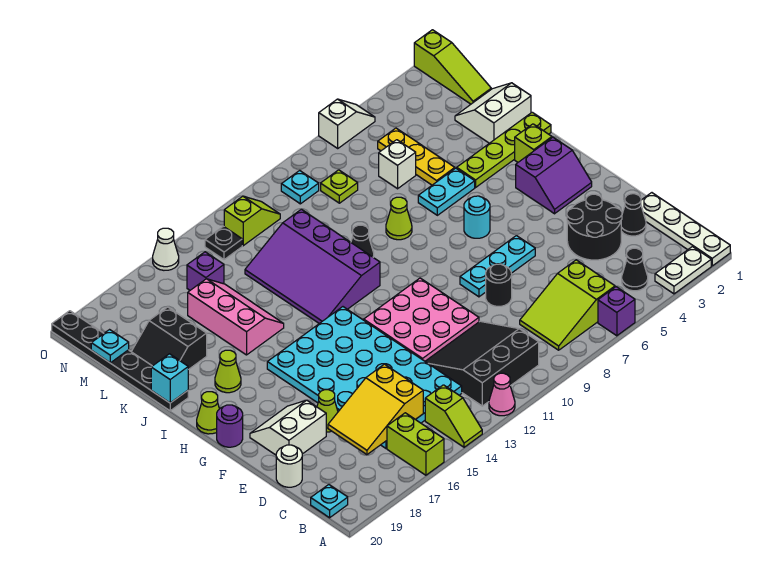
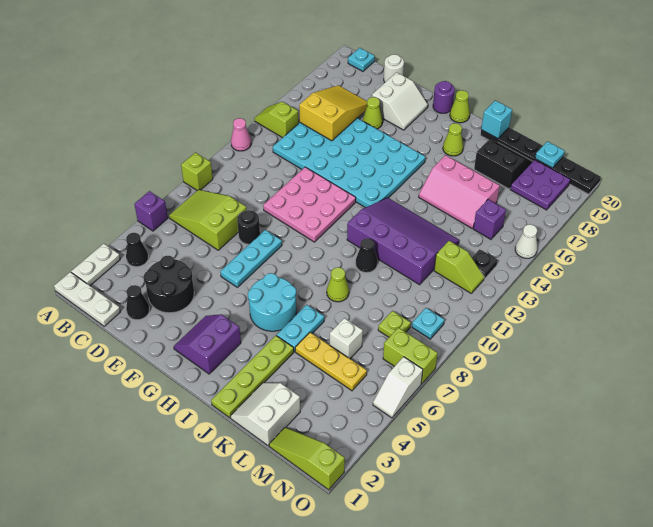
white plate A1:D1 level 1 -> white plate A1:C1 level 1
lime brick A16:B16 level 1 -> lime brick N7:O7 level 1
lime slope B6:C8 level 1 top 6 -> lime slope B7:D8 level 1 top D
black slope B10:D12 level 1 top B -> none
cyan round brick H6 level 1 -> cyan round brick H5:I6 level 1
lime brick I2 level 1 -> lime brick A9 level 1
white slope K1:L2 level 1 top K -> white slope K1:L2 level 1 top L
none -> purple plate M18:N19 level 1
lime slope N11:N12 level 1 top 12 -> lime slope M12:N12 level 1 top M

